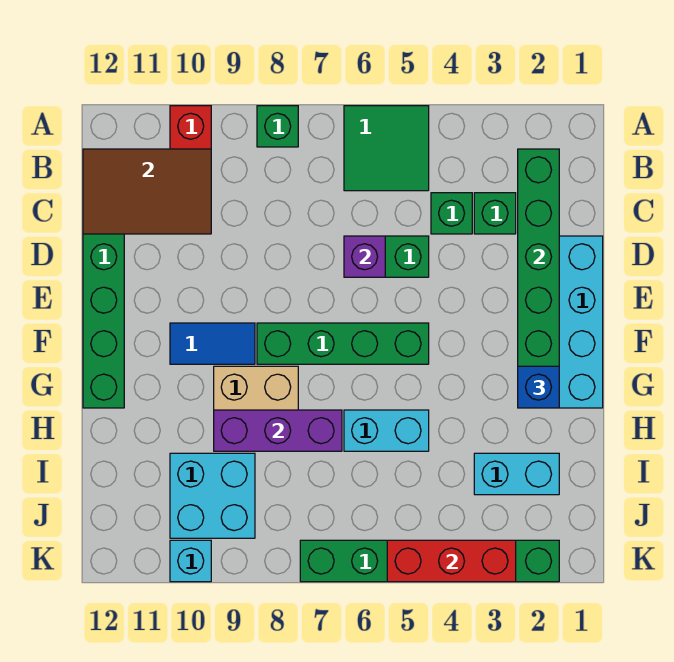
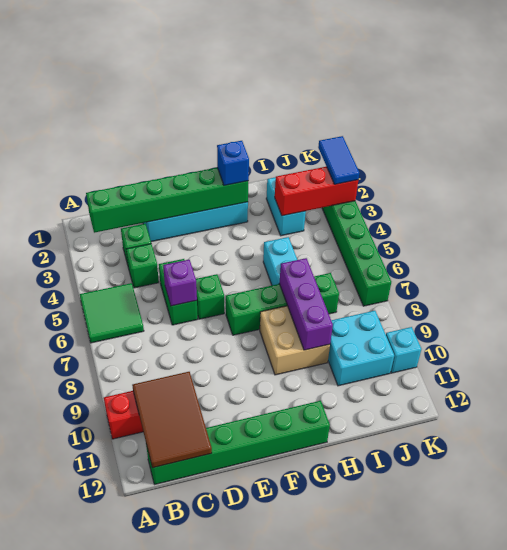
green brick A8 level 1 -> green brick E6 level 1
green brick F5:F8 level 1 -> green brick F7:I7 level 1
blue tile F9:F10 level 1 -> blue tile K2:K3 level 3
red brick K3:K5 level 2 -> red brick I3:K3 level 2

